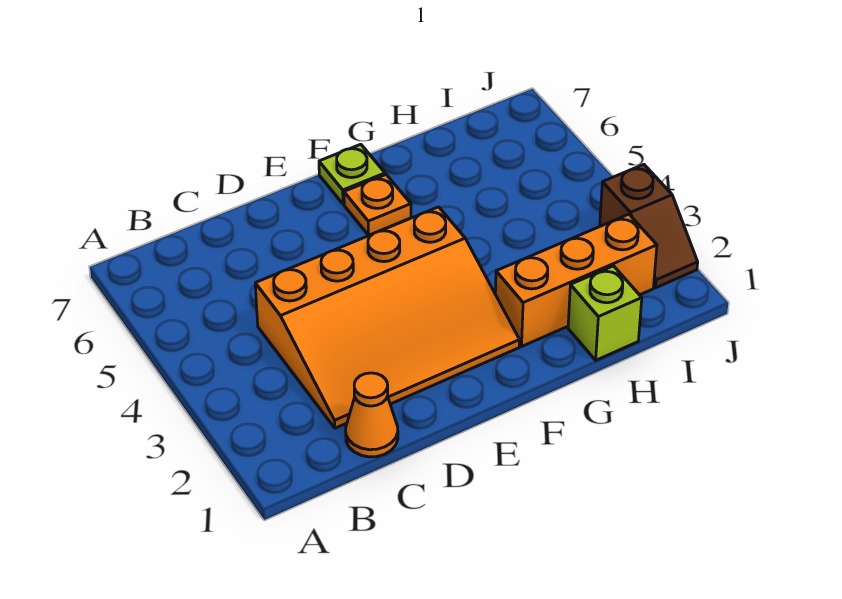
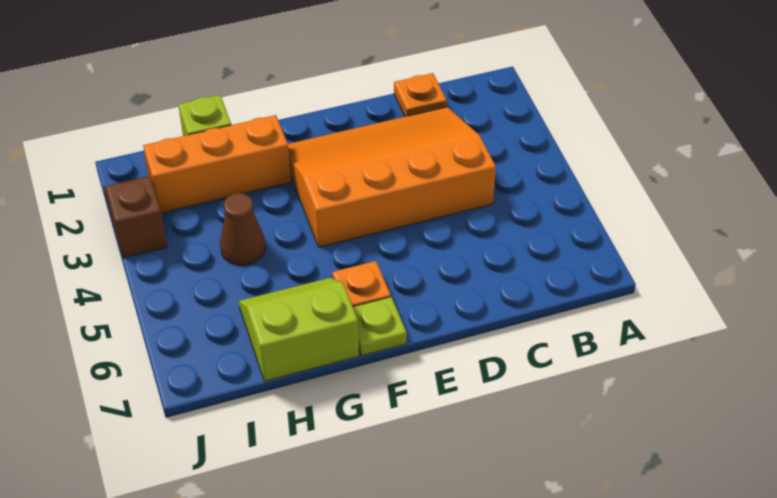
orange cone C1 level 1 -> orange plate C1 level 1
none -> lime slope G6:H7 level 1 top 7
none -> brown cone H4 level 1

